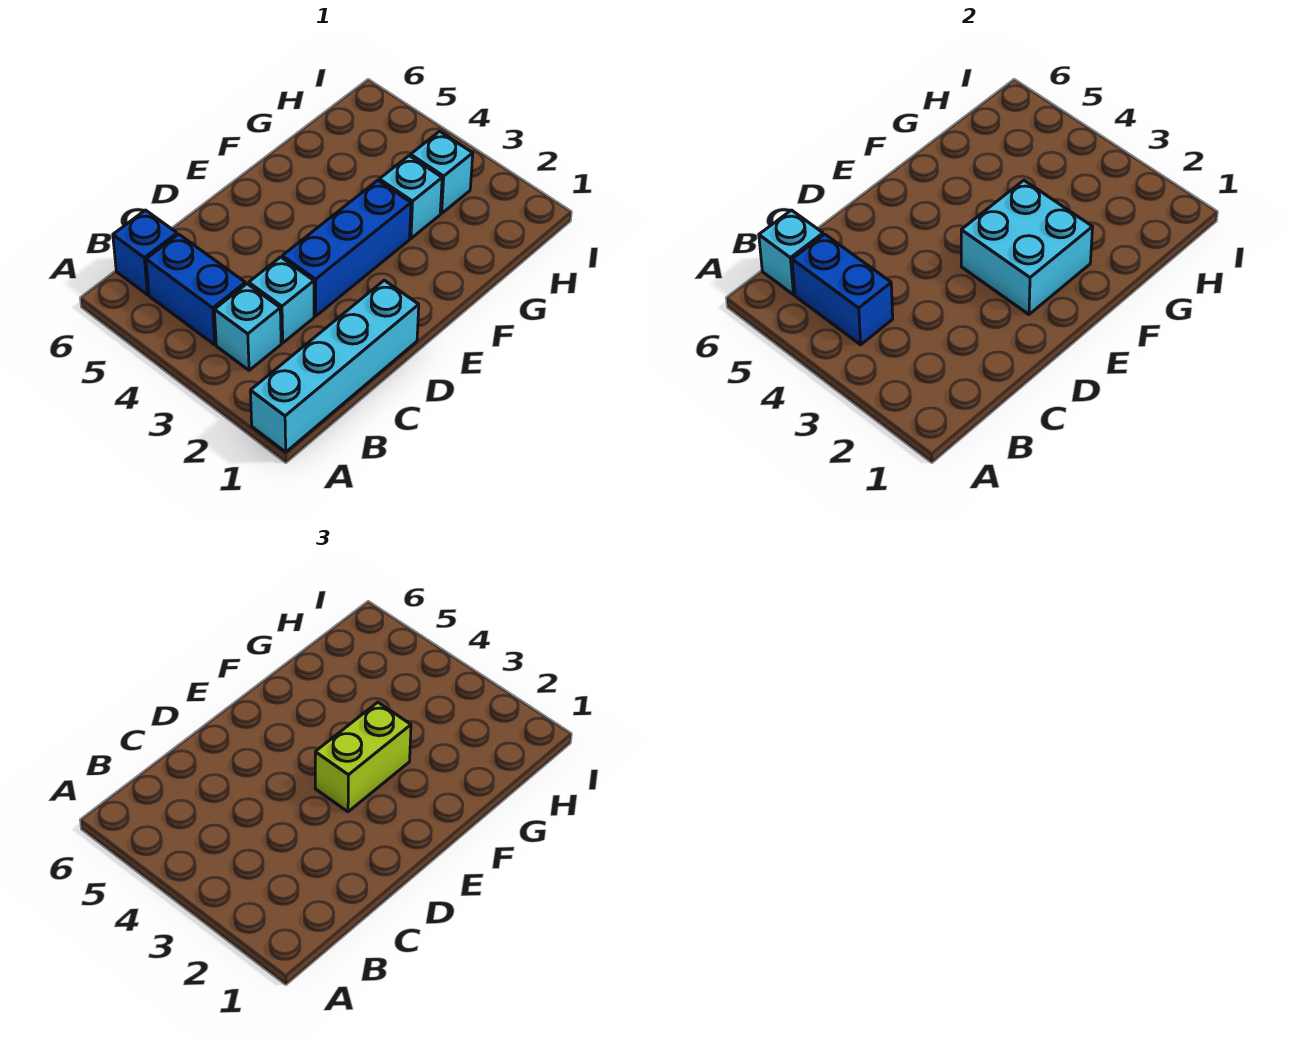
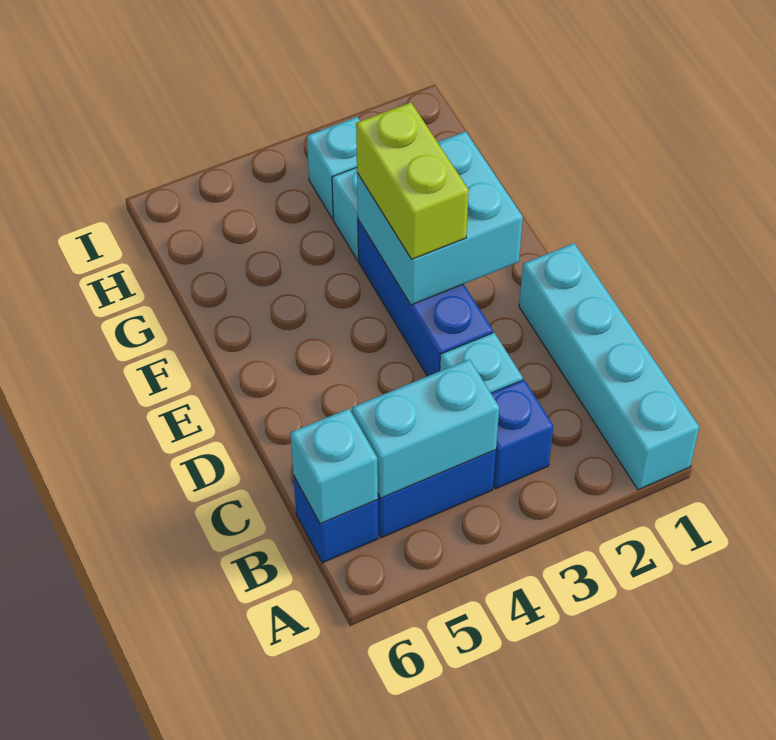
cyan brick B3 level 1 -> blue brick B3 level 1
blue brick B4:B5 level 2 -> cyan brick B4:B5 level 2

